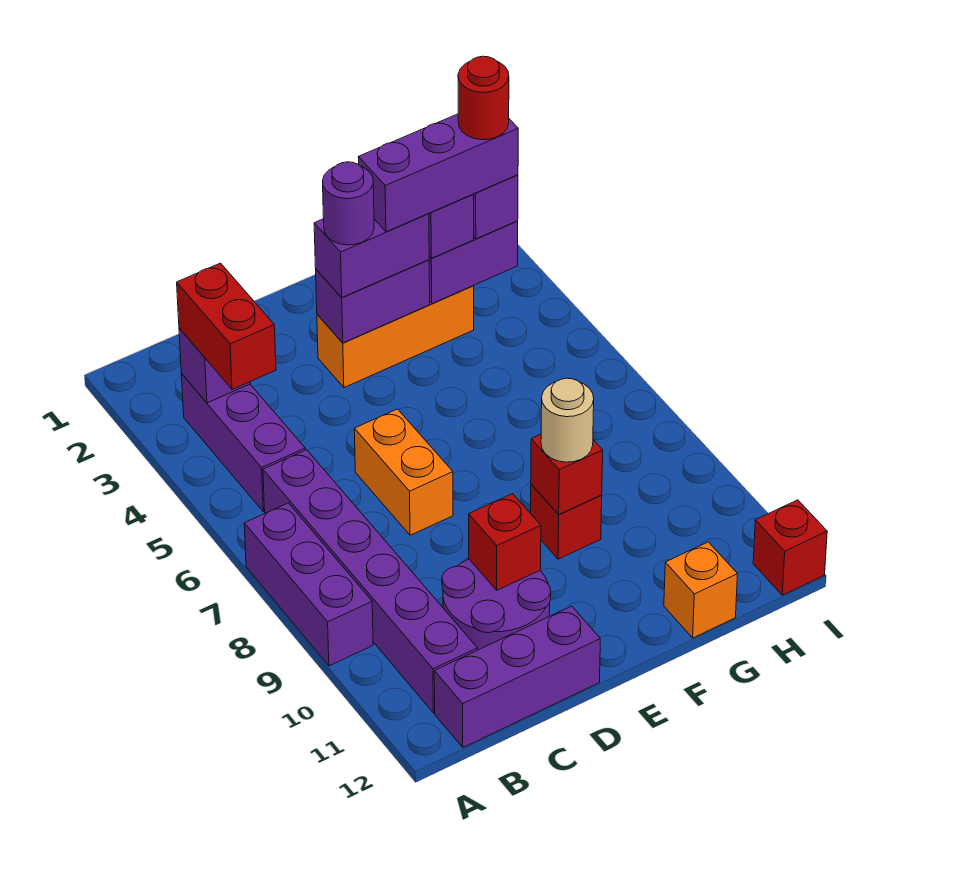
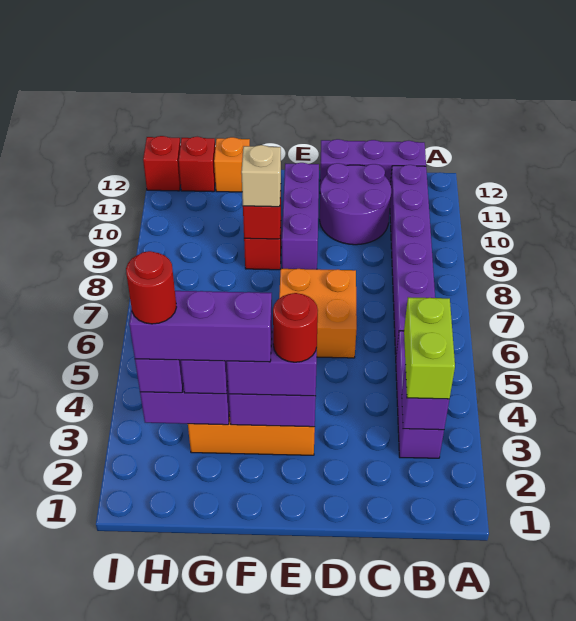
purple brick A7:A9 level 1 -> purple brick E9:E11 level 1
red brick B3:B4 level 3 -> lime brick B3:B4 level 3
orange brick D6:D7 level 1 -> orange brick D6:E7 level 1
red brick D10 level 2 -> red brick H12 level 1
purple round brick E3 level 4 -> red round brick E3 level 4
tan round brick F9 level 3 -> tan brick F9 level 3

